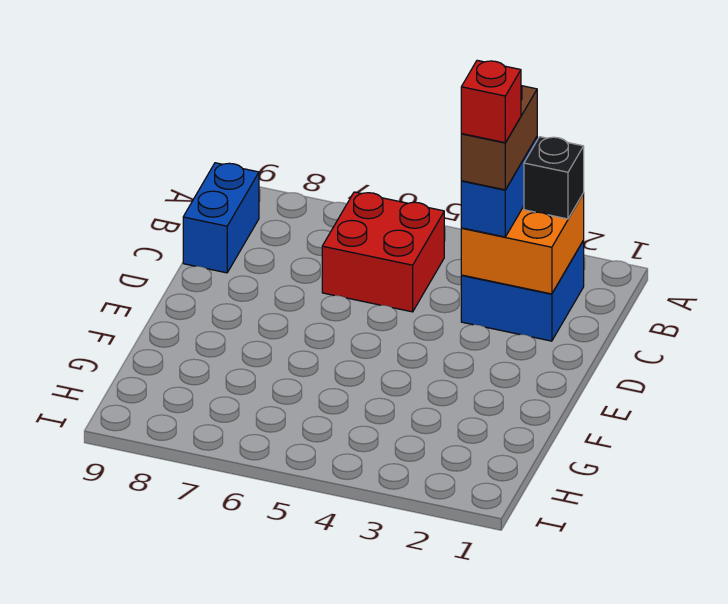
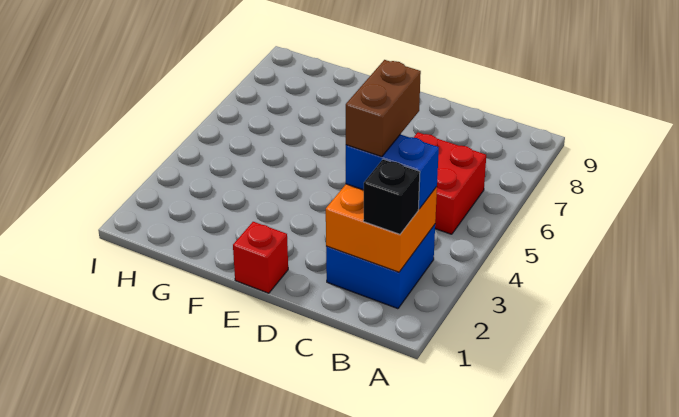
brown brick B3:C3 level 4 -> brown brick C3:C4 level 4
blue brick B9:C9 level 1 -> none
red brick C3 level 5 -> red brick E1 level 1

